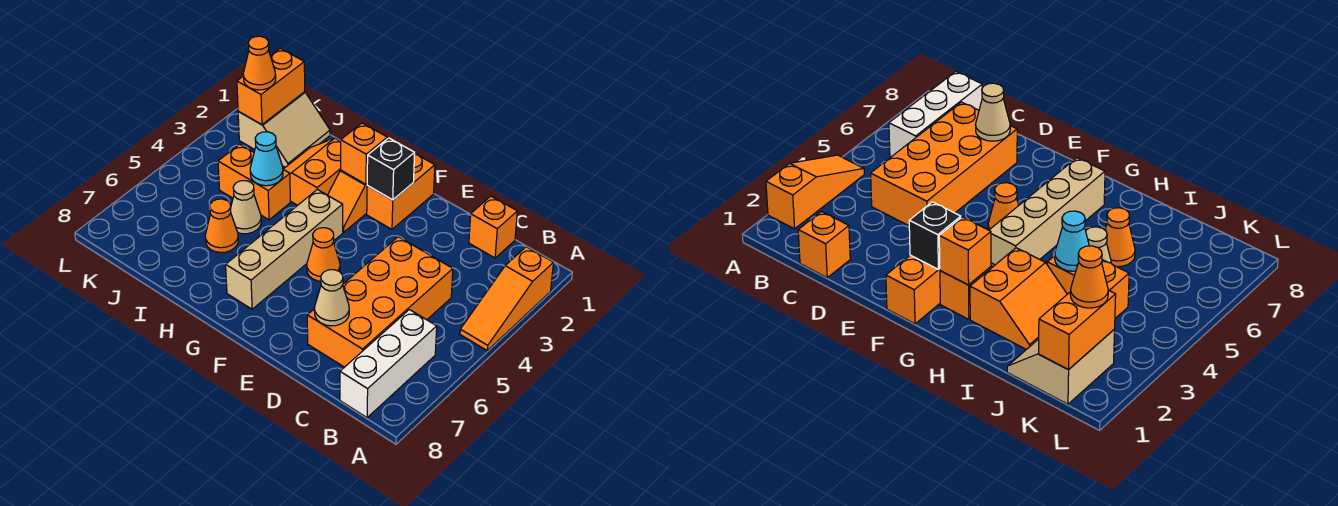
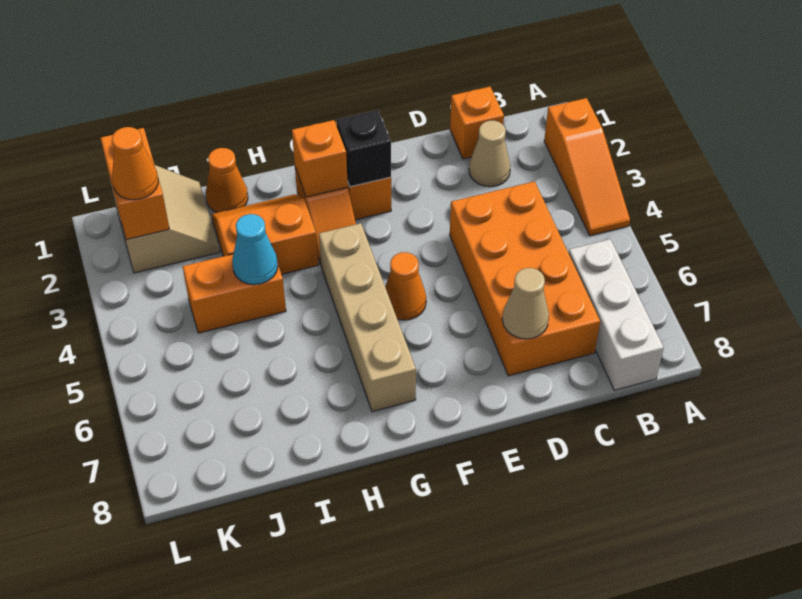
orange slope H2:I3 level 1 top H -> orange slope H2:I3 level 1 top 3
tan cone I5 level 1 -> tan cone C2 level 1
orange cone I6 level 1 -> orange cone I1 level 1

